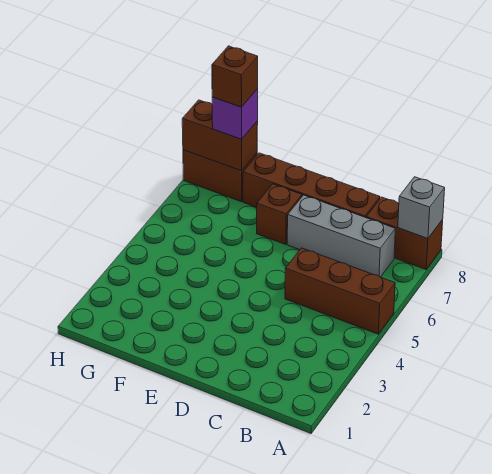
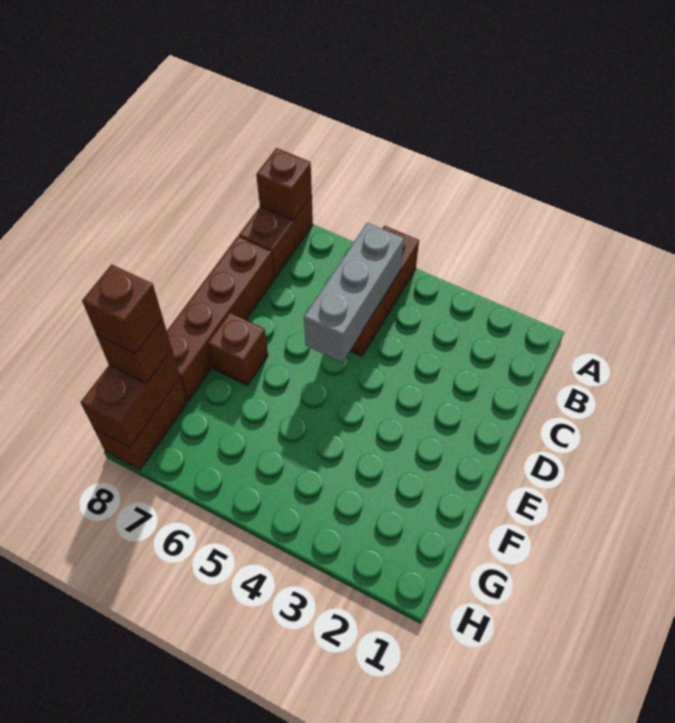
grey brick A8 level 2 -> brown brick A8 level 2
grey brick B7:D7 level 1 -> grey brick B5:D5 level 2
purple brick G8 level 3 -> brown brick G8 level 3

